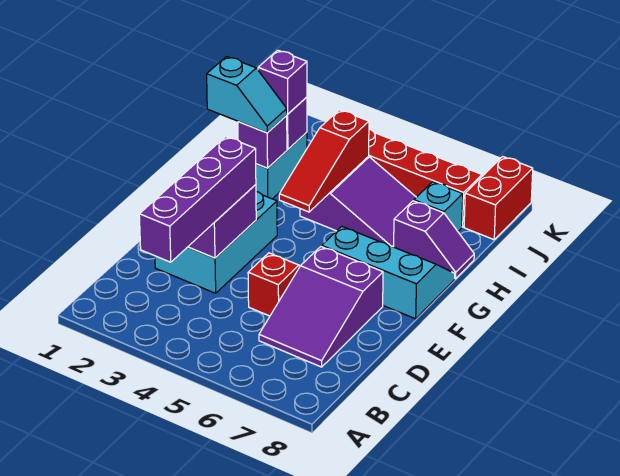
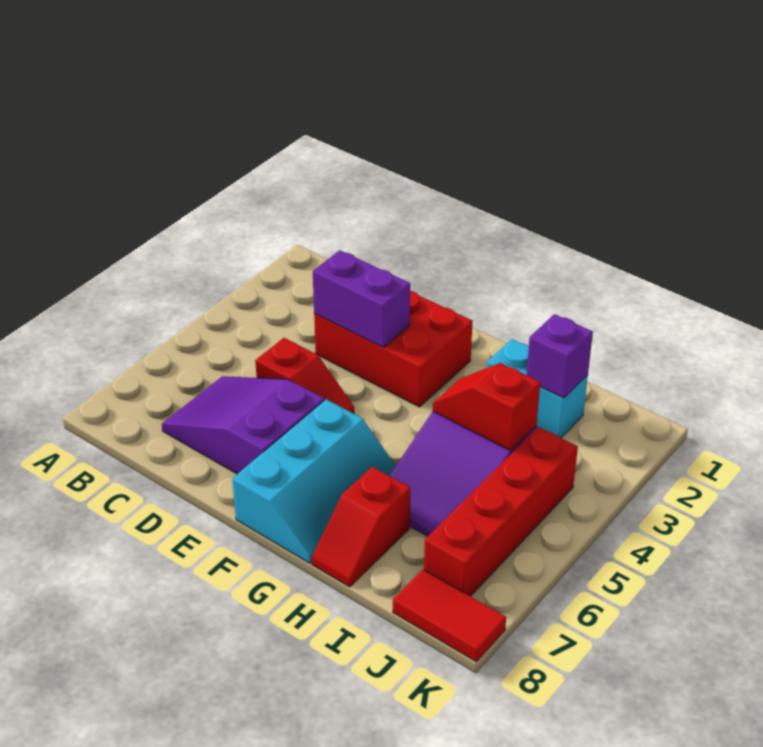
purple brick B3:E3 level 3 -> none
cyan brick D2:F3 level 1 -> red brick D2:F3 level 1
red slope G4:I4 level 2 top I -> red slope H4:I4 level 2 top I
cyan slope H1:H2 level 3 top 1 -> none
purple brick H2 level 2 -> none
purple slope H7:H8 level 1 top 7 -> red slope H7:H8 level 1 top 7
purple brick I2 level 3 -> none
cyan brick I7 level 1 -> none
red brick J8:K8 level 1 -> red tile J8:K8 level 1

